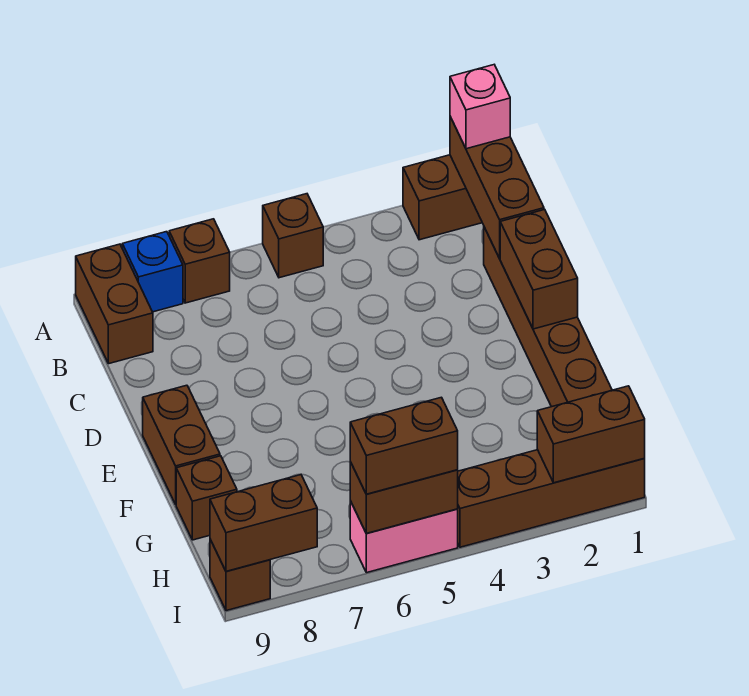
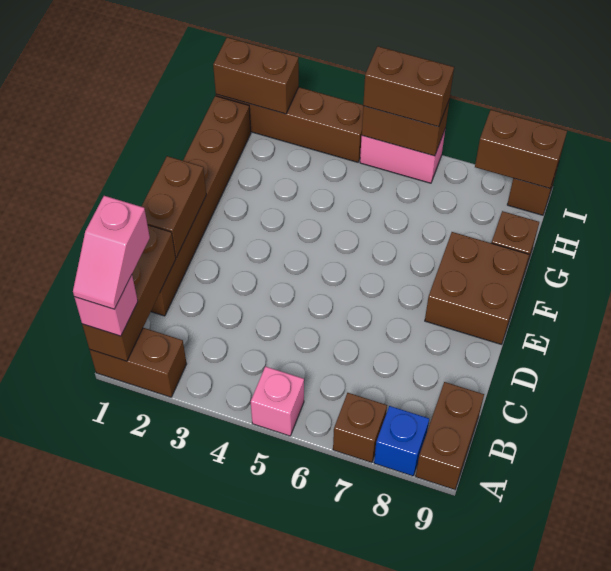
none -> pink slope A1:B1 level 4 top B
brown brick A5 level 1 -> pink brick A5 level 1
brown brick E9:F9 level 1 -> brown brick E8:F9 level 1

